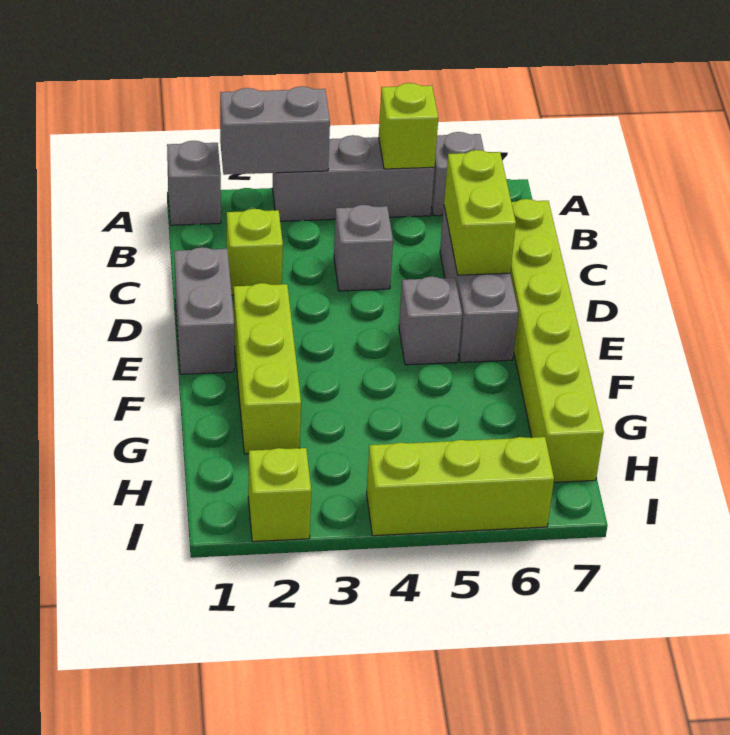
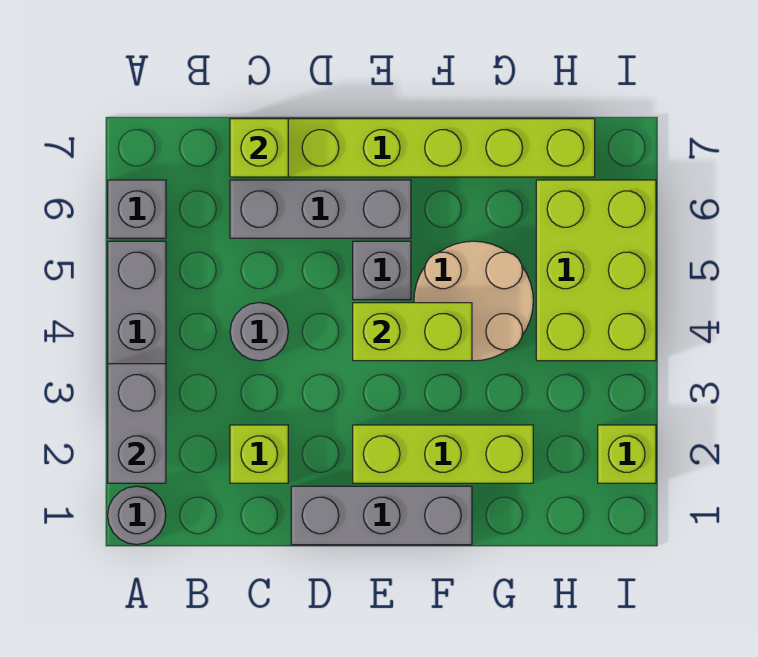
grey brick A1 level 1 -> grey round brick A1 level 1
lime brick A5 level 2 -> lime brick C7 level 2
grey brick C4 level 1 -> grey round brick C4 level 1
lime brick C6:D6 level 2 -> lime brick E4:F4 level 2
grey brick D1:E1 level 1 -> grey brick D1:F1 level 1
none -> tan round brick F4:G5 level 1
lime brick I4:I6 level 1 -> lime brick H4:I6 level 1

